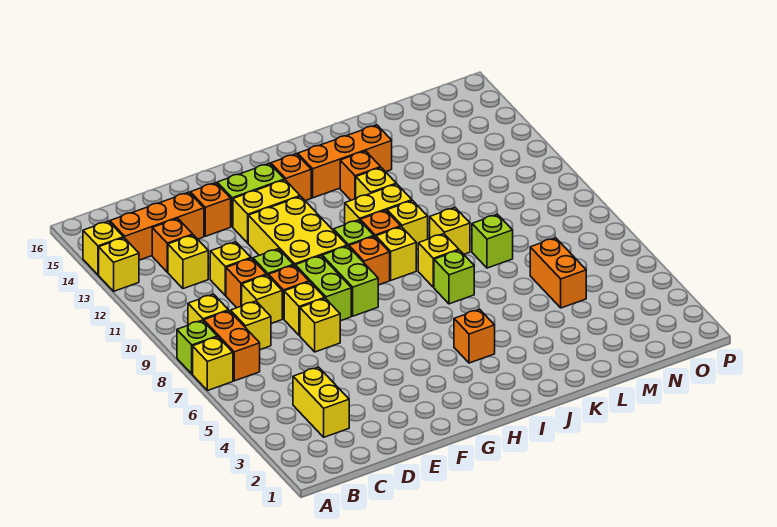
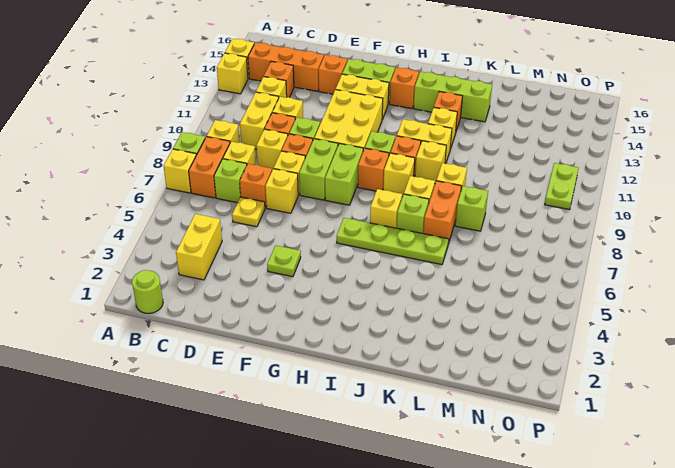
none -> lime round brick B1 level 1
none -> lime brick C7 level 1
none -> yellow brick C10:C11 level 1
none -> yellow plate D6 level 1
none -> lime plate F4 level 1
none -> lime plate H6:K6 level 1
orange brick I4 level 1 -> orange brick D7 level 1
none -> yellow brick I7 level 1
orange brick I14:K14 level 1 -> lime brick I14:K14 level 1
orange brick M5:M6 level 1 -> orange brick K7:K8 level 1
none -> lime plate O10:O11 level 1

